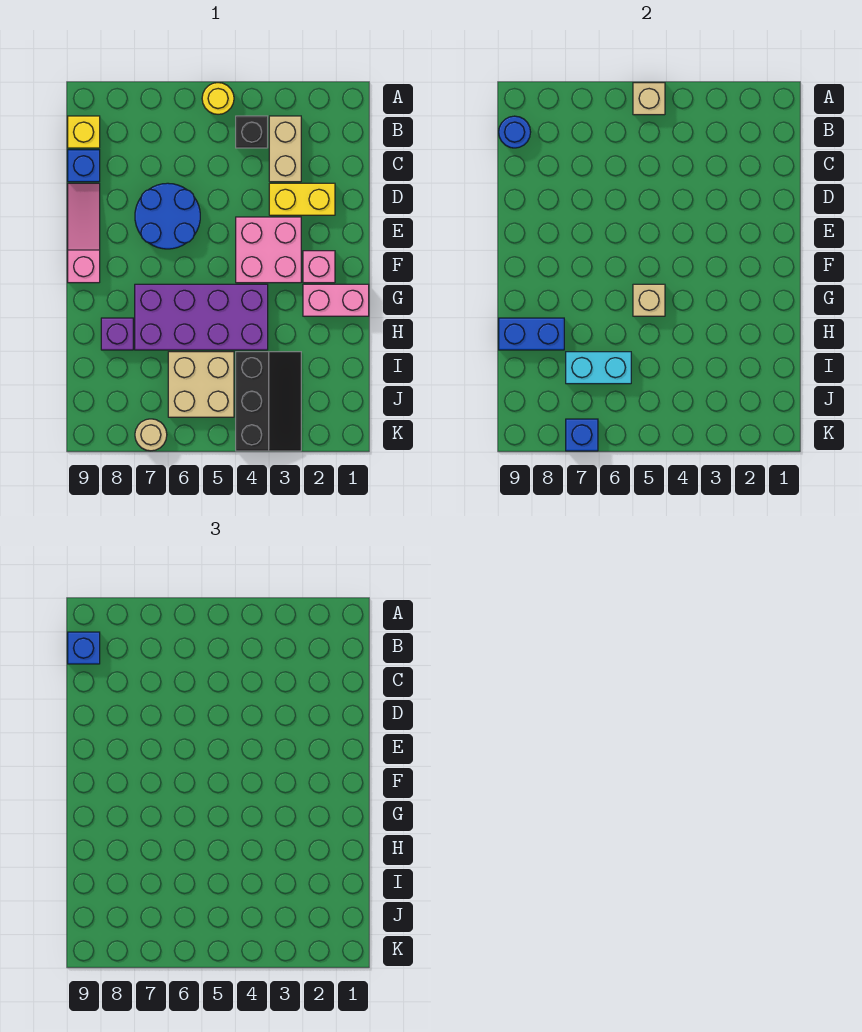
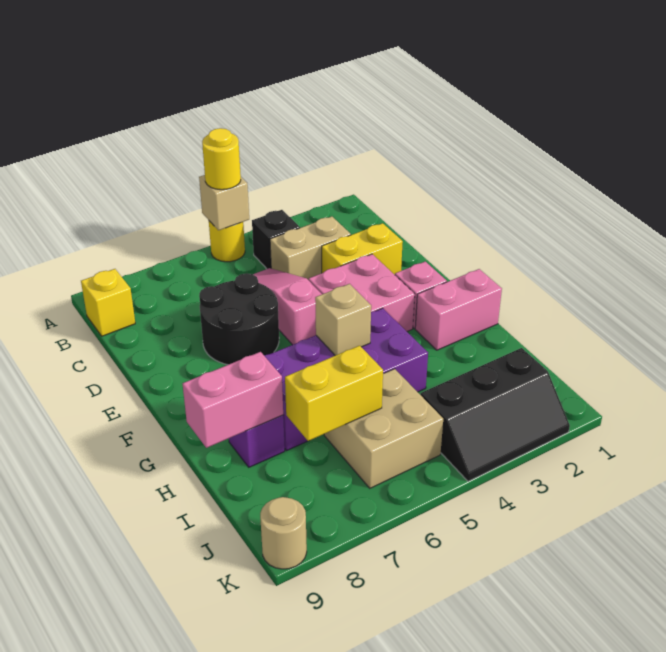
none -> yellow round brick A5 level 3
tan brick B3:C3 level 1 -> tan brick C3:C4 level 1
blue round brick B9 level 2 -> none
blue brick B9 level 3 -> none
blue brick C9 level 1 -> none
blue round brick D6:E7 level 1 -> black round brick D6:E7 level 1
pink slope D9:F9 level 1 top F -> pink slope C5:E5 level 1 top E
blue brick H8:H9 level 2 -> pink brick H8:H9 level 2
black slope I3:K4 level 1 top 4 -> black slope J2:K4 level 1 top J
cyan brick I6:I7 level 2 -> yellow brick I6:I7 level 2
tan round brick K7 level 1 -> tan round brick K9 level 1
blue brick K7 level 2 -> none

